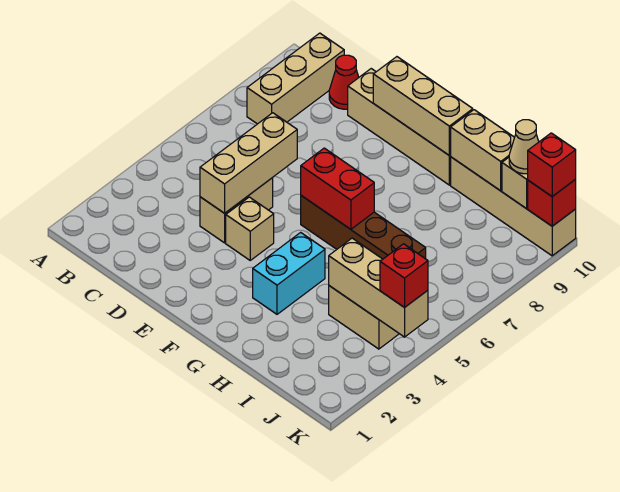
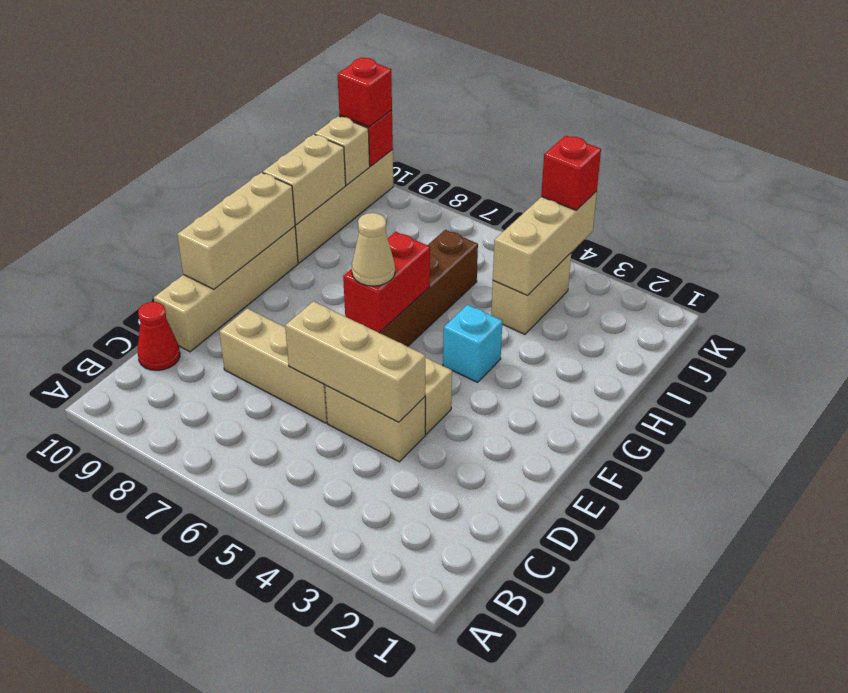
tan brick B8:B10 level 1 -> tan brick D6:D8 level 1
cyan brick G3:G4 level 1 -> cyan brick G4 level 1
tan cone J10 level 3 -> tan cone F6 level 3

